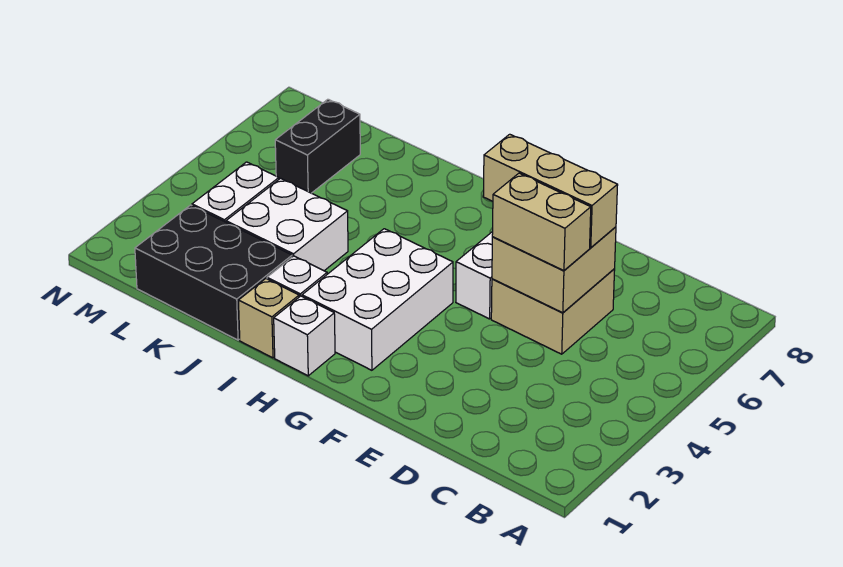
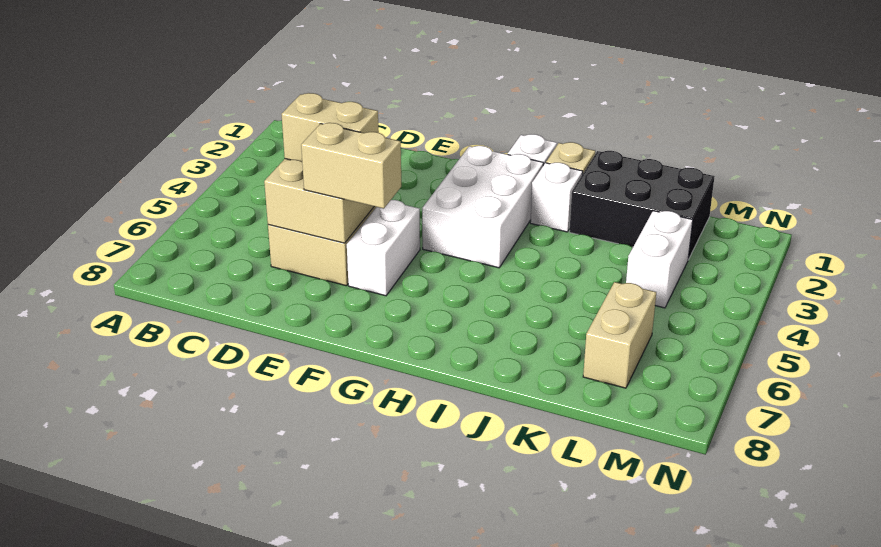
tan brick D6:F6 level 3 -> tan brick E6:F6 level 3
white brick J3:K4 level 1 -> none
black brick L6:L7 level 1 -> tan brick L6:L7 level 1

